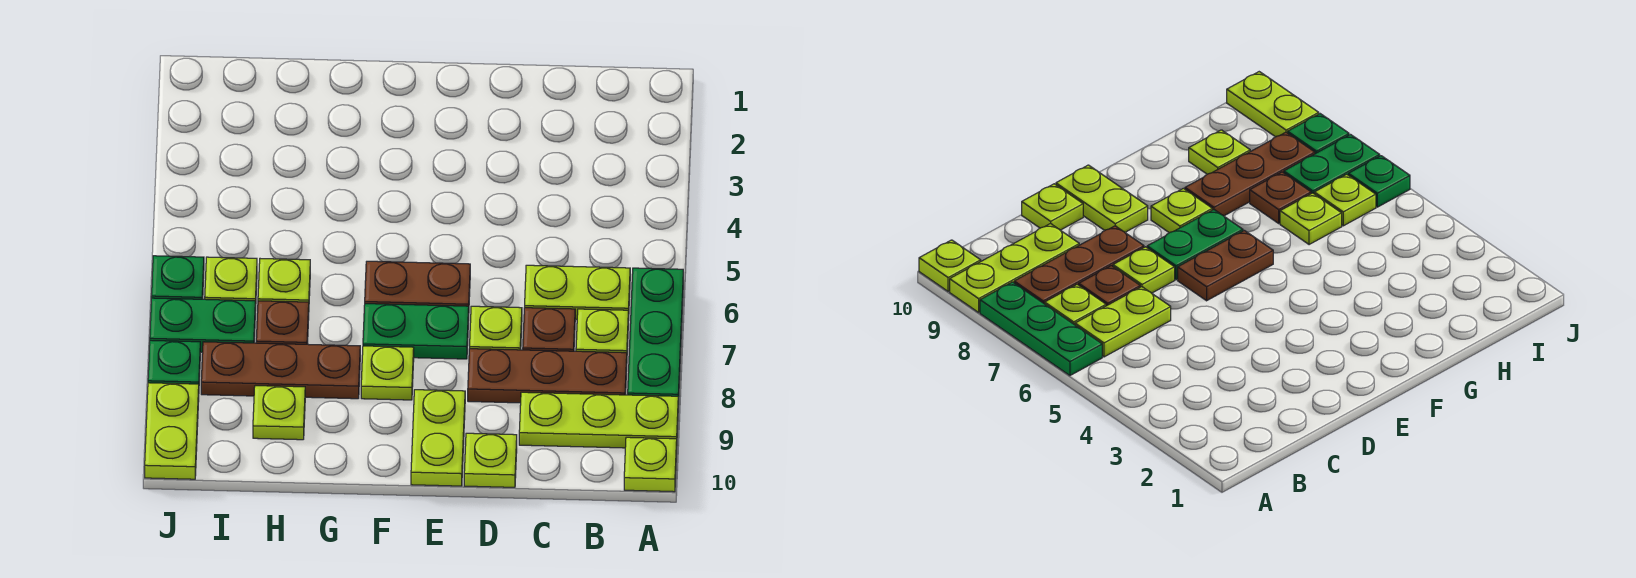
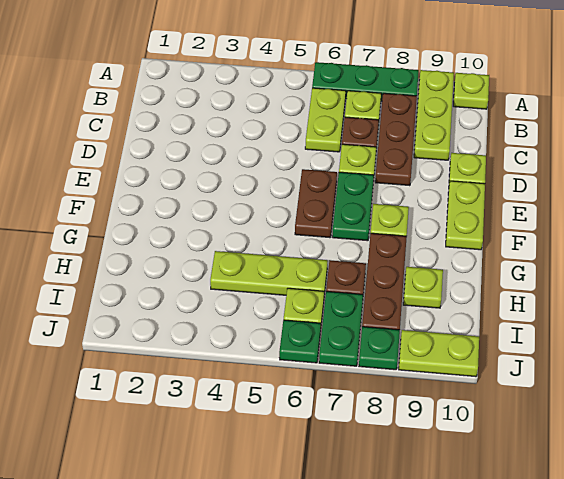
lime plate E9:E10 level 1 -> lime plate E10:F10 level 1
lime plate H6 level 1 -> lime plate H4:H6 level 1

